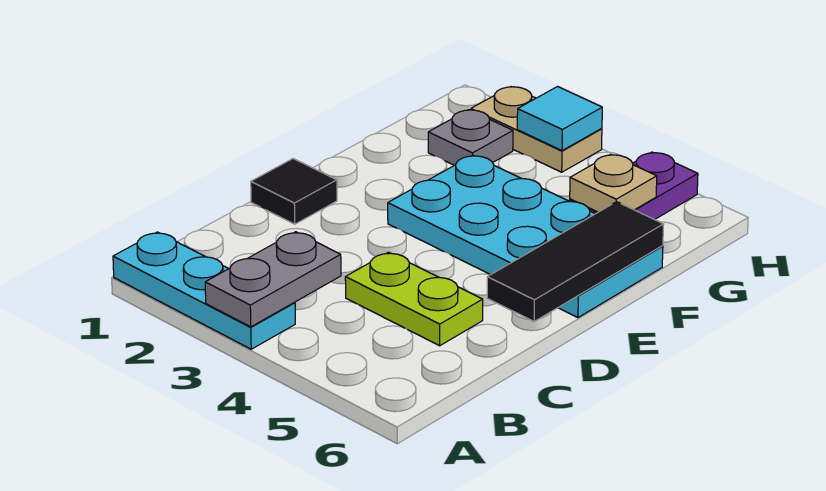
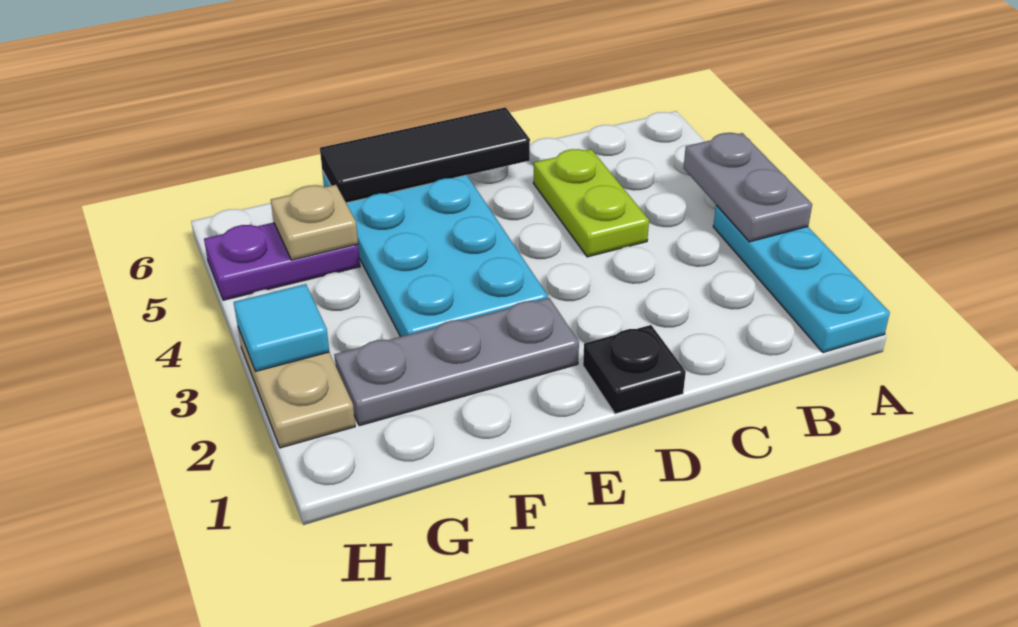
grey plate A3:B3 level 2 -> grey plate A3:A4 level 2
black tile D1 level 1 -> black plate D1 level 1
grey plate G2 level 1 -> grey plate E2:G2 level 1

